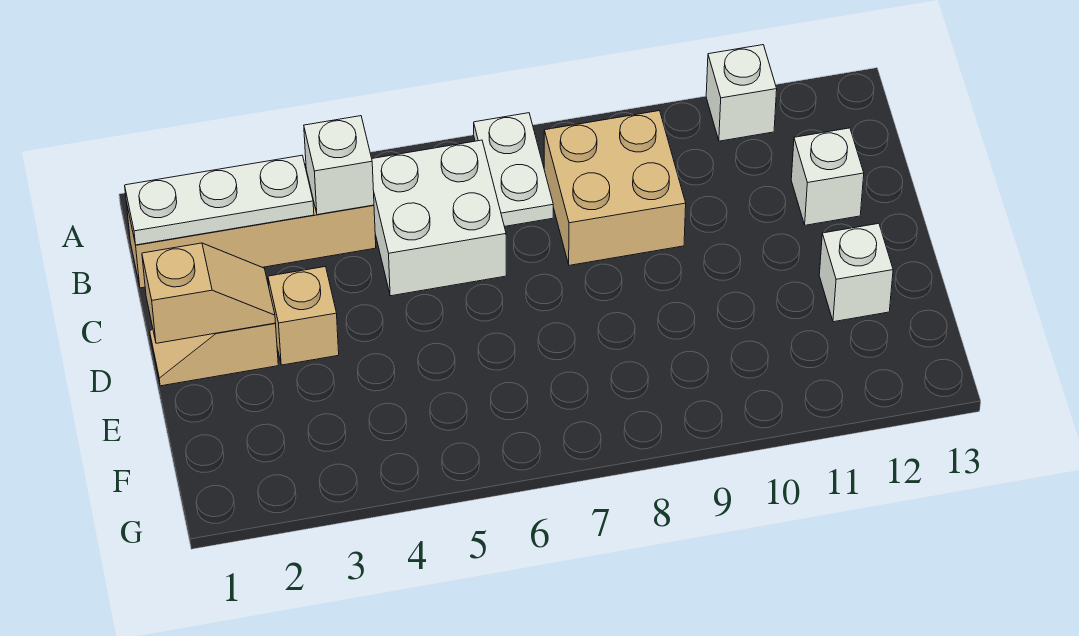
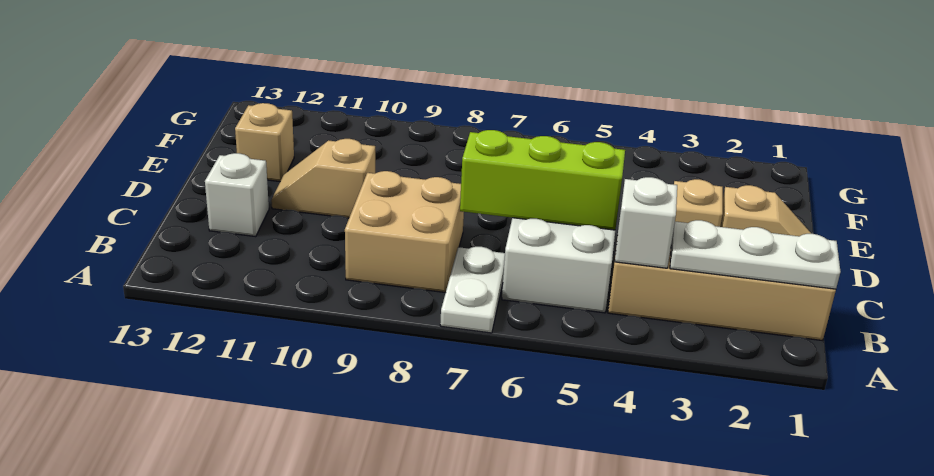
white brick A11 level 1 -> none
none -> lime brick C5:C7 level 2
tan slope D1:D2 level 2 top 1 -> tan slope D10:D11 level 1 top 10
white brick E12 level 1 -> tan brick E12 level 1

